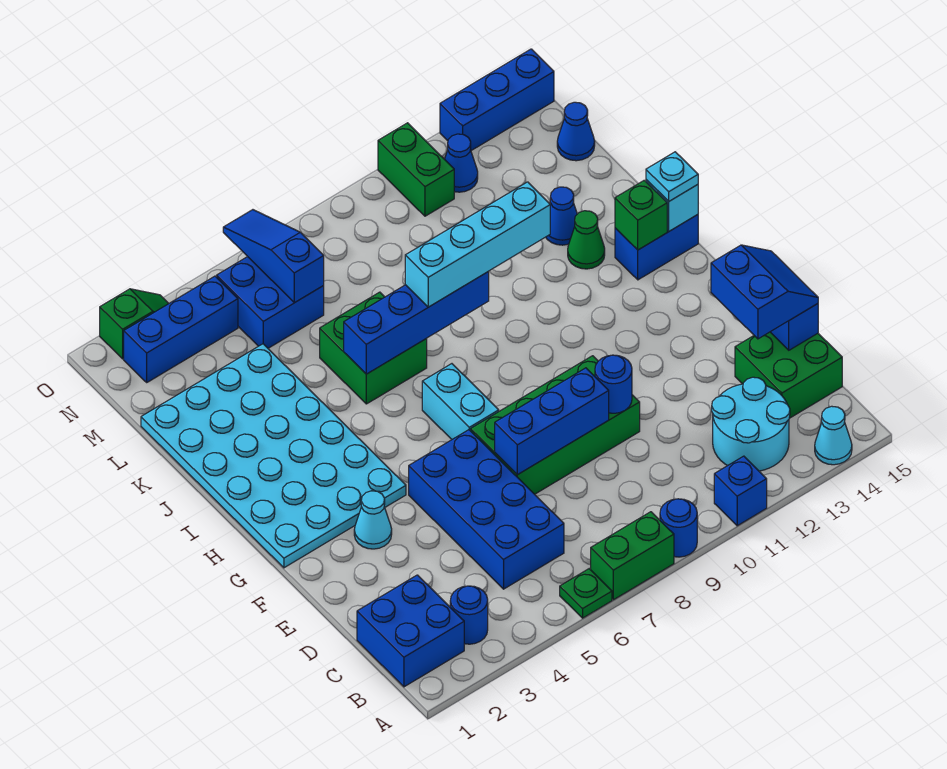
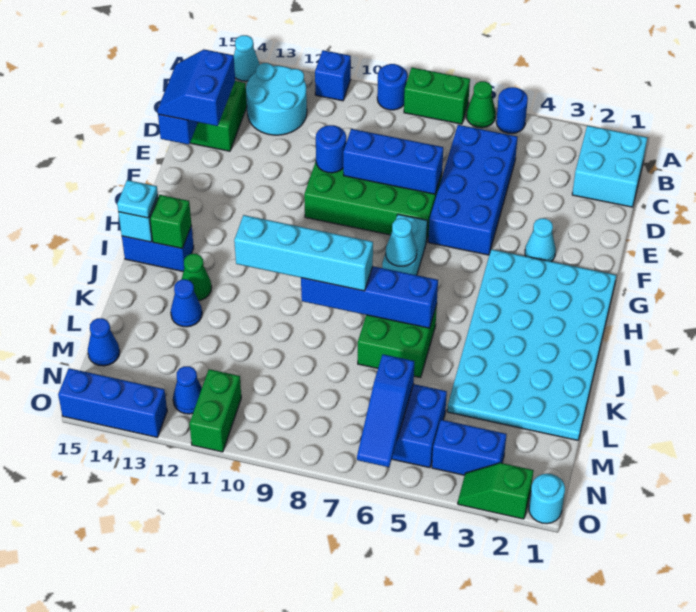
green plate A6 level 1 -> green cone A6 level 1
blue brick B1:C2 level 1 -> cyan brick B1:C2 level 1
blue round brick B3 level 1 -> blue round brick A5 level 1
none -> cyan cone H7 level 2
blue brick N2:N4 level 1 -> blue brick N3:N4 level 1
none -> cyan round brick O1 level 1

